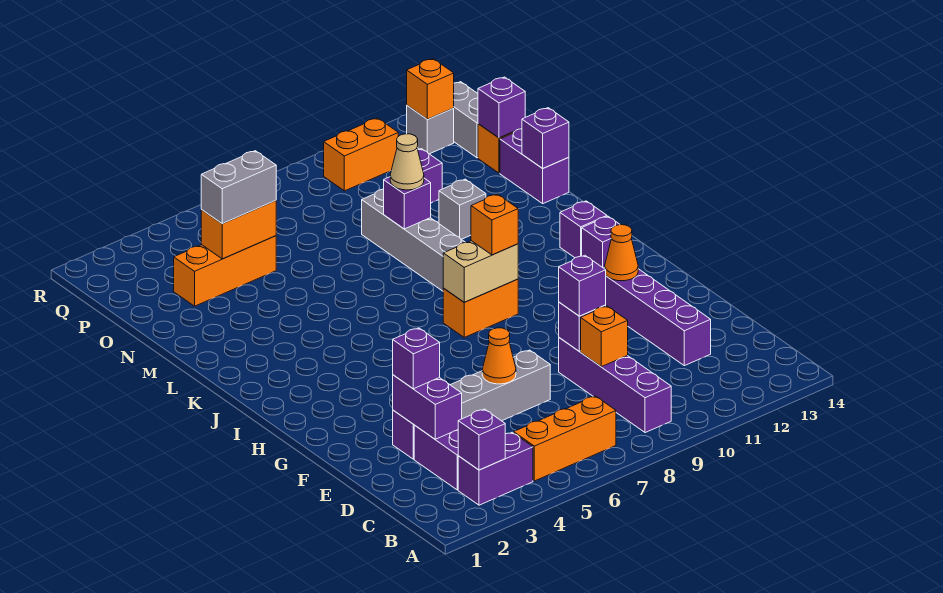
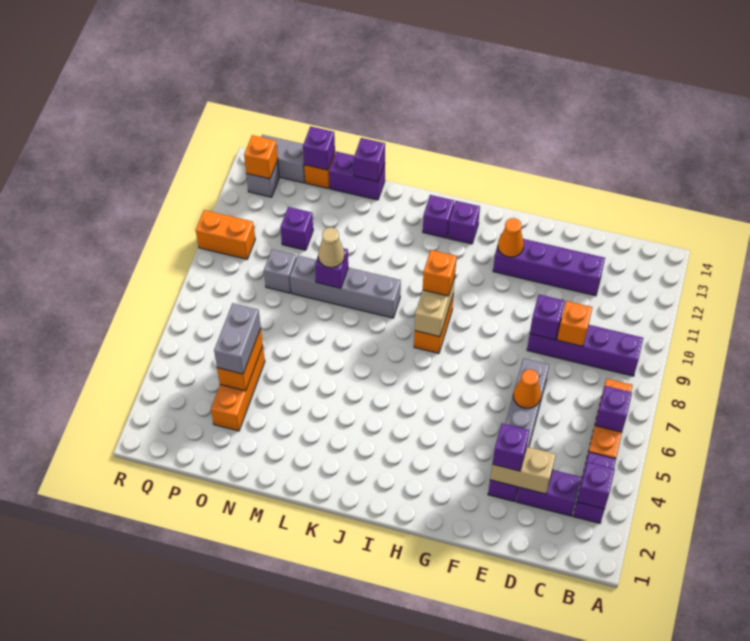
purple brick D3:E3 level 2 -> tan brick D3:E3 level 2
purple brick E9 level 3 -> purple brick B6 level 2
grey brick M11 level 1 -> grey brick O9 level 1
orange brick Q10:Q11 level 1 -> orange brick Q10:R10 level 1

